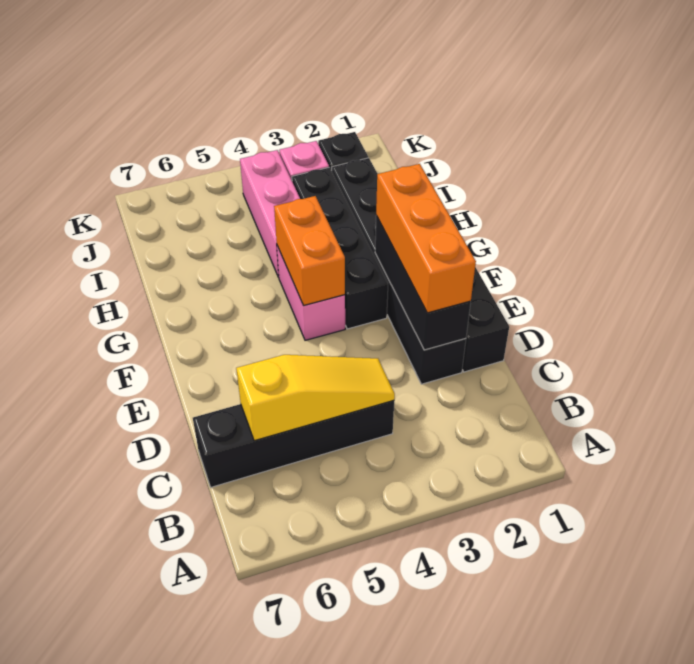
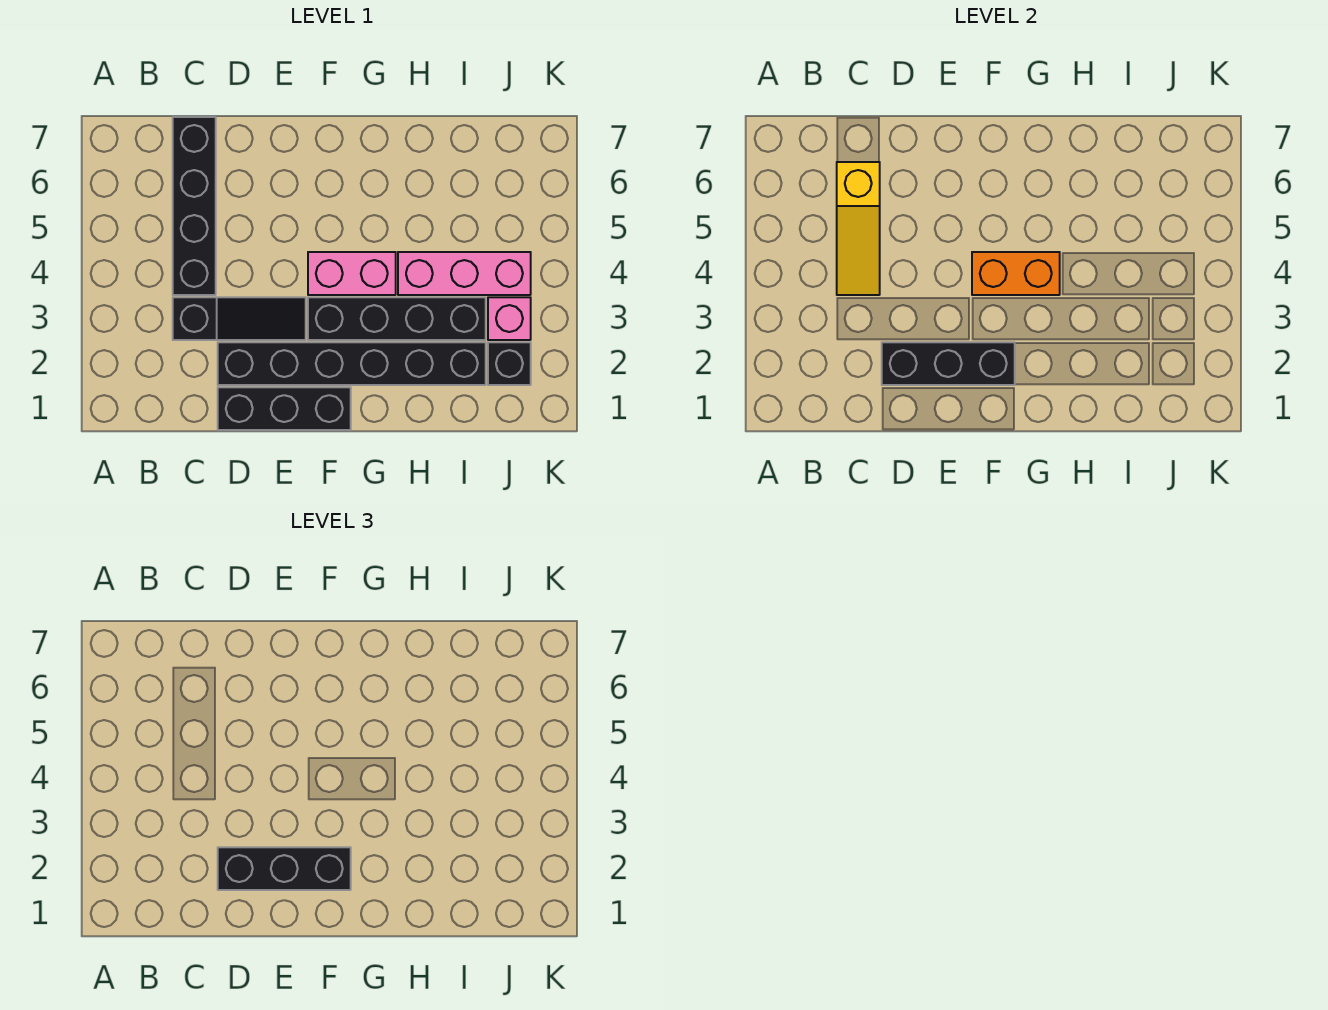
none -> black slope C3:E3 level 1 top C
orange brick D2:F2 level 3 -> black brick D2:F2 level 3

